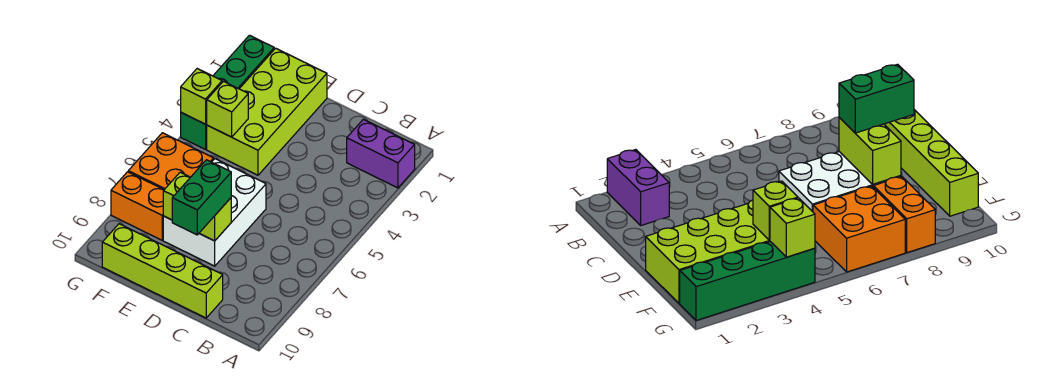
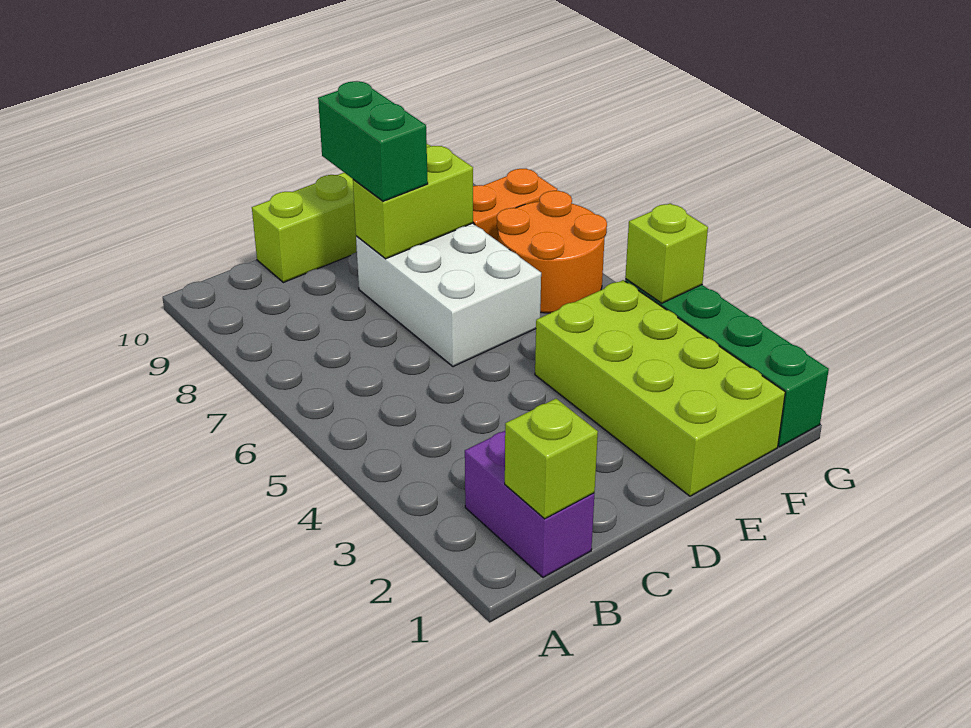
purple brick A2:B2 level 1 -> purple brick B1:B2 level 1
lime brick F4 level 2 -> lime brick B1 level 2
orange brick F6:G7 level 1 -> orange round brick F6:G7 level 1

